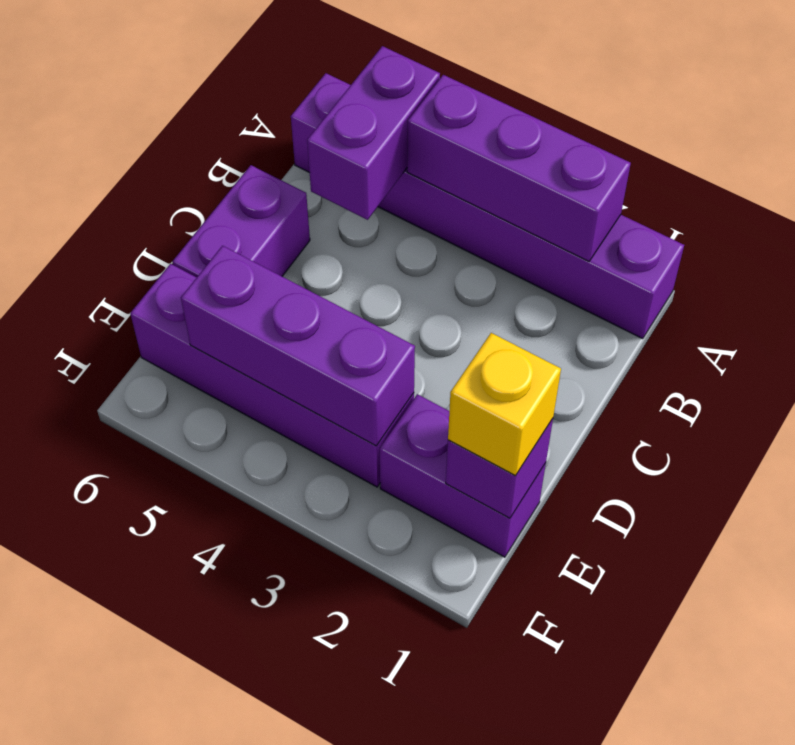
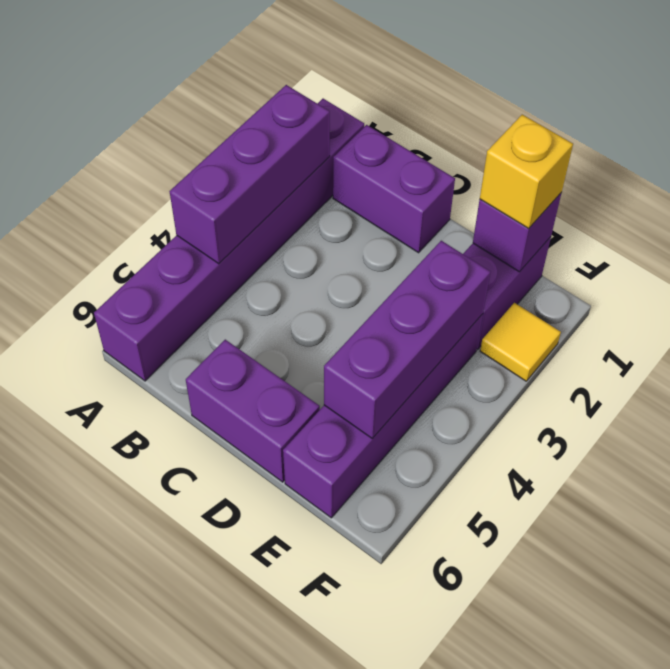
purple brick A5:B5 level 2 -> purple brick B1:C1 level 1
none -> yellow tile F2 level 1

